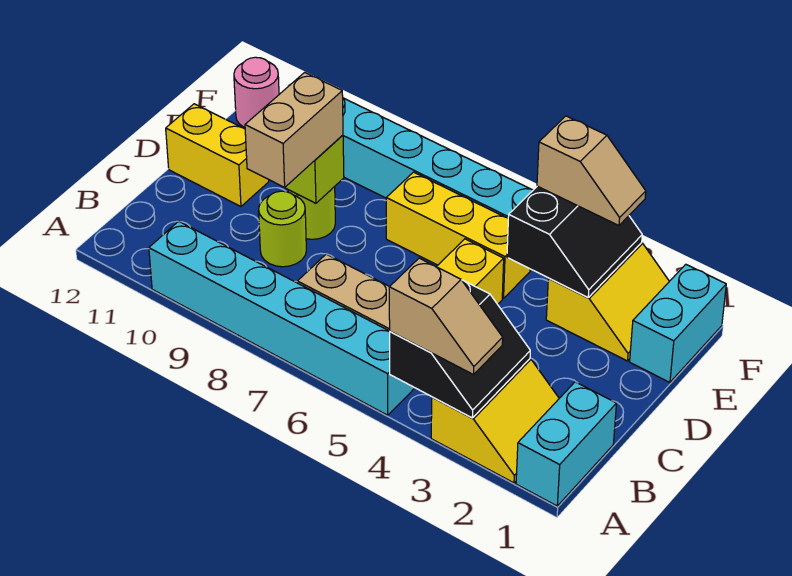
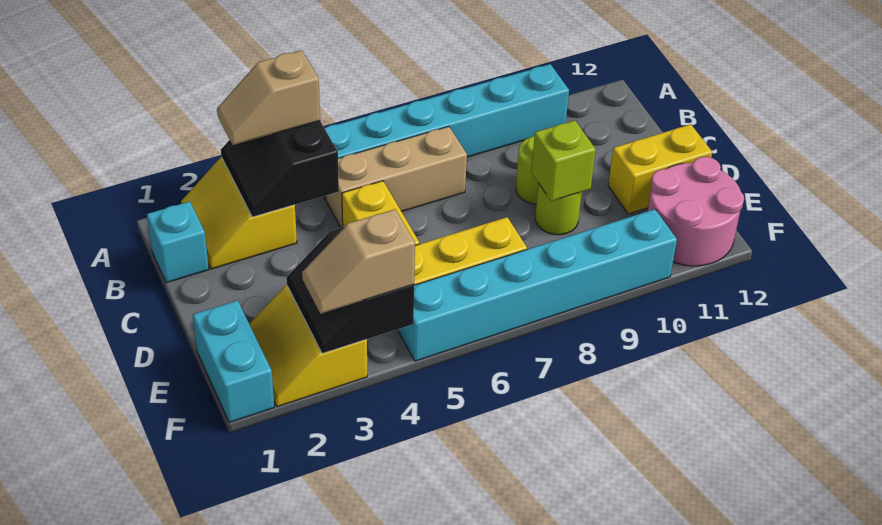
cyan brick A1:B1 level 1 -> cyan brick B1 level 1
tan brick C9:D9 level 3 -> none
pink round brick F12 level 1 -> pink round brick E11:F12 level 1

